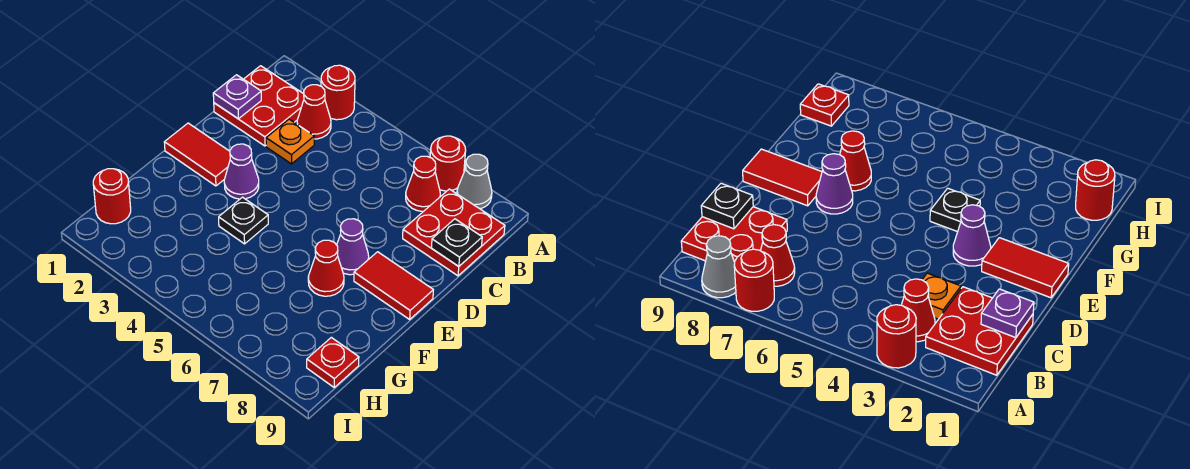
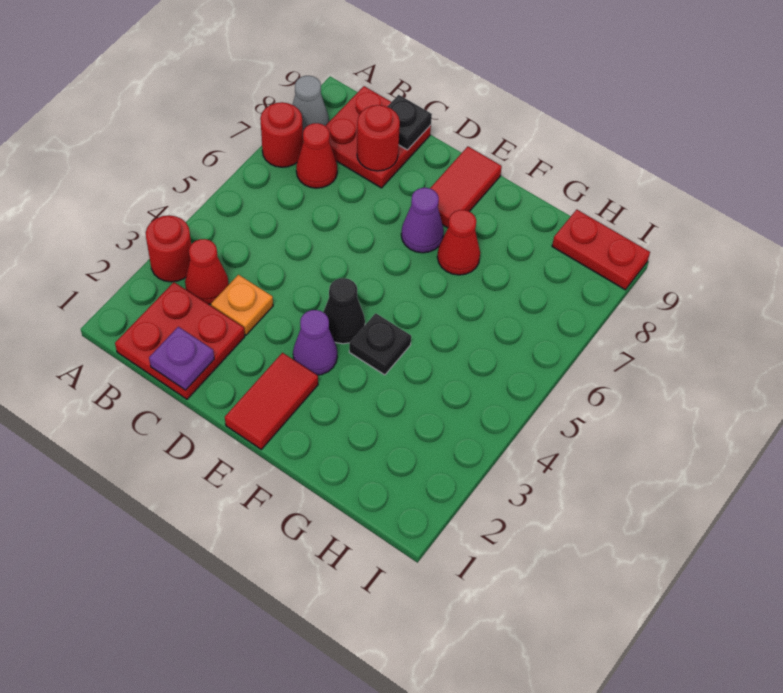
none -> black cone E4 level 1
red round brick H1 level 1 -> red round brick C8 level 2
red plate H9 level 1 -> red plate H9:I9 level 1

